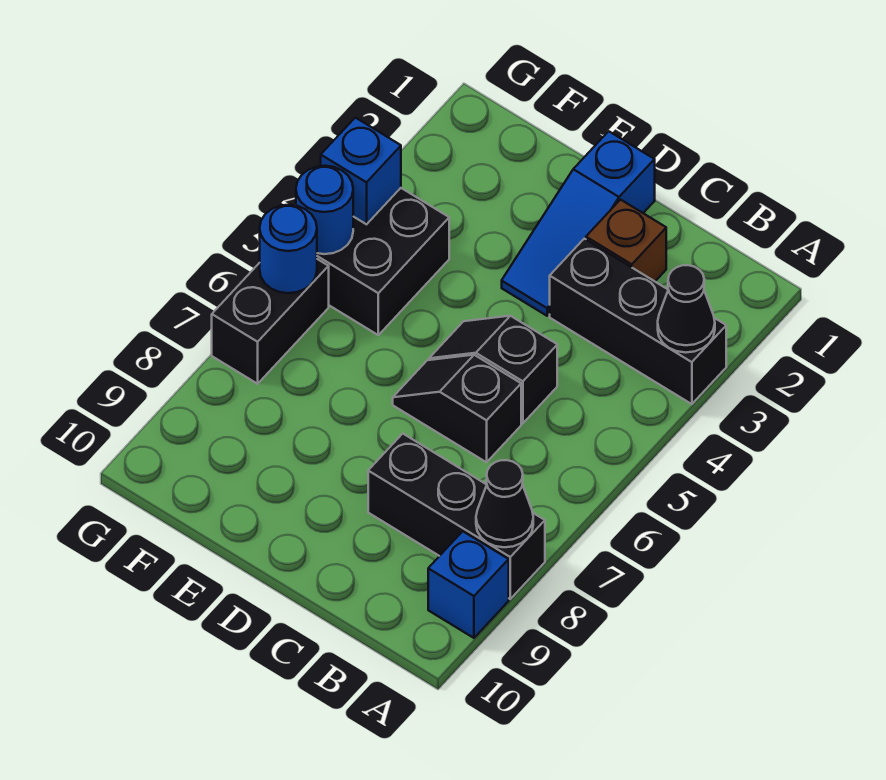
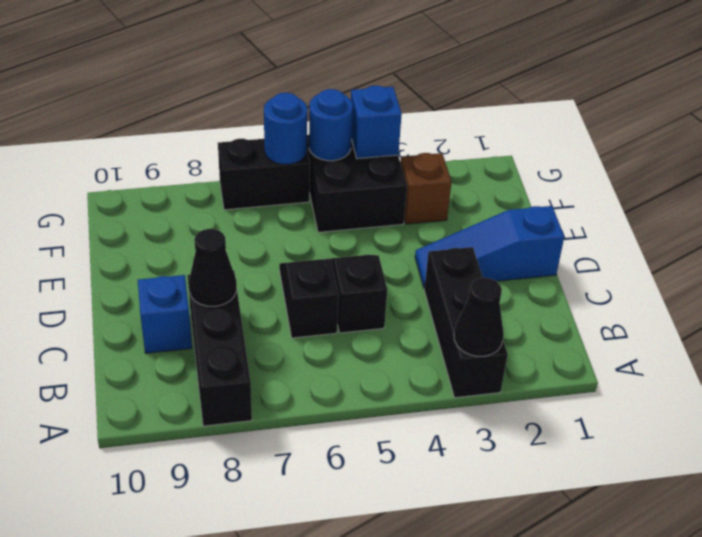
black cone A8 level 2 -> black cone C8 level 2
blue brick A9 level 1 -> blue brick C9 level 1
brown brick C2 level 1 -> brown brick F3 level 1

